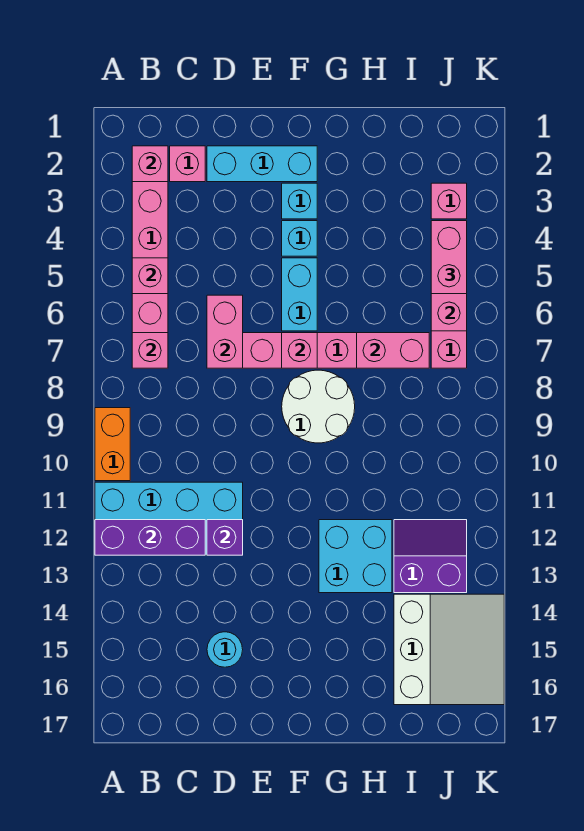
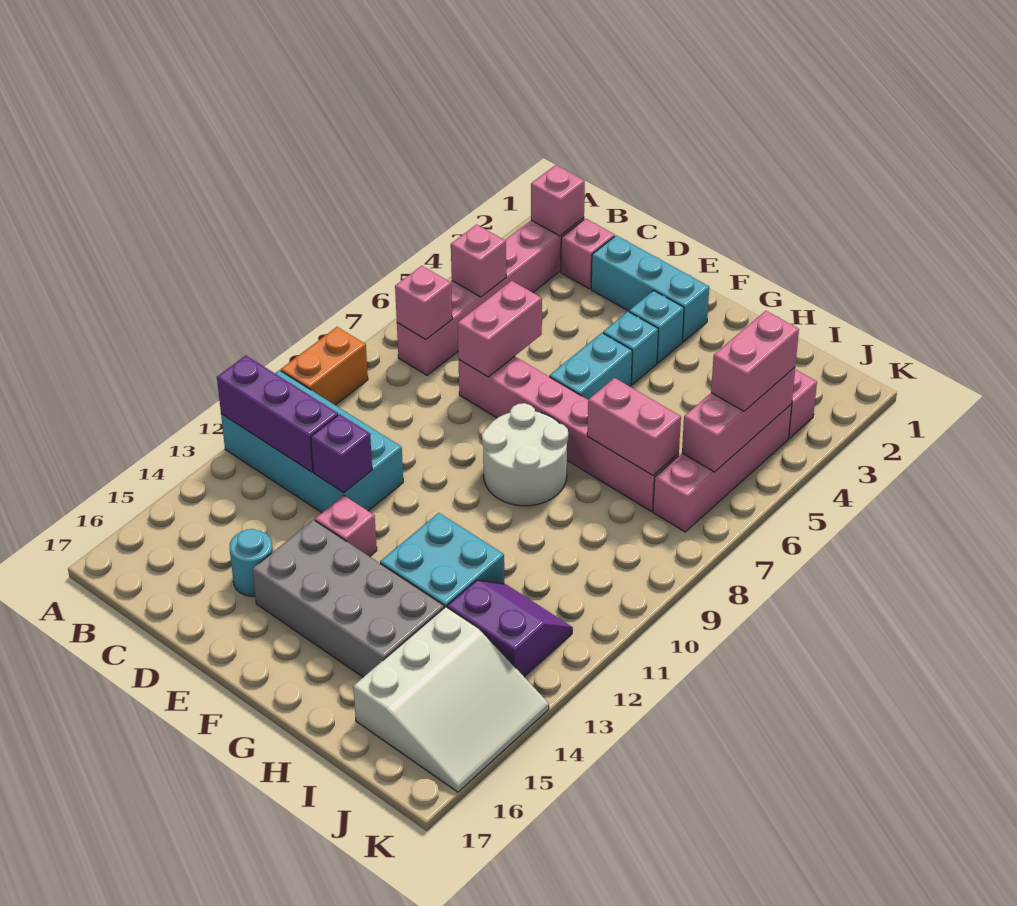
none -> grey brick E14:H15 level 1
pink brick F7 level 2 -> pink brick E13 level 1

